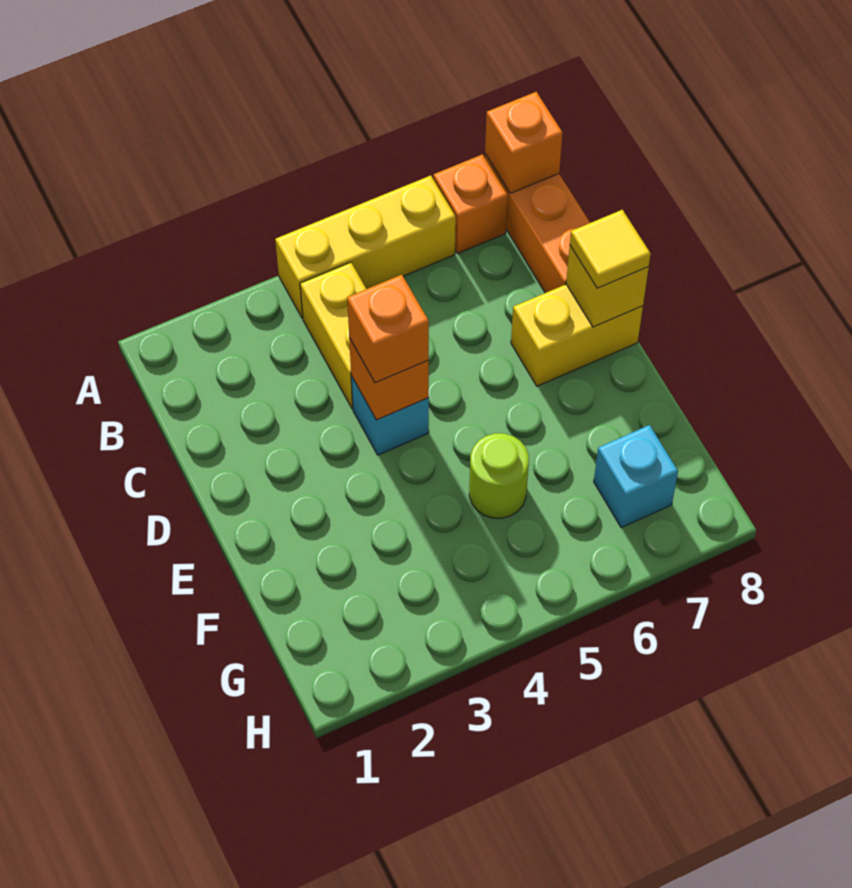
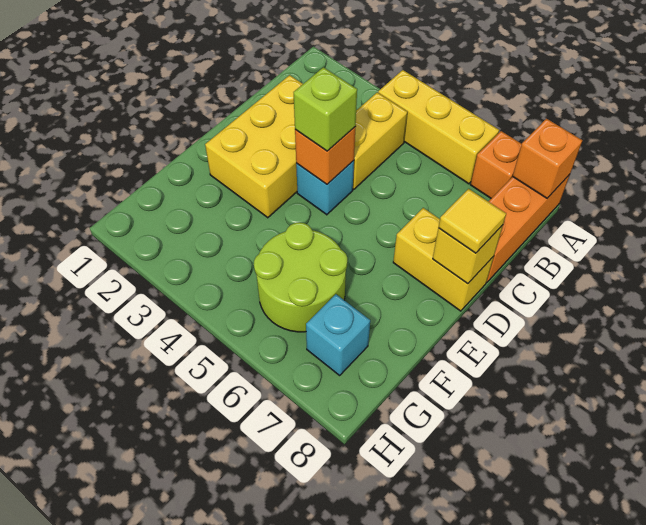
none -> yellow brick C2:E3 level 1
orange brick D4 level 3 -> lime brick D4 level 3
lime round brick F5 level 1 -> lime round brick F5:G6 level 1

